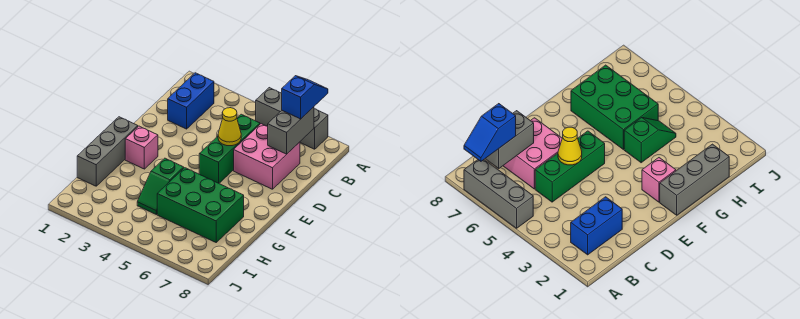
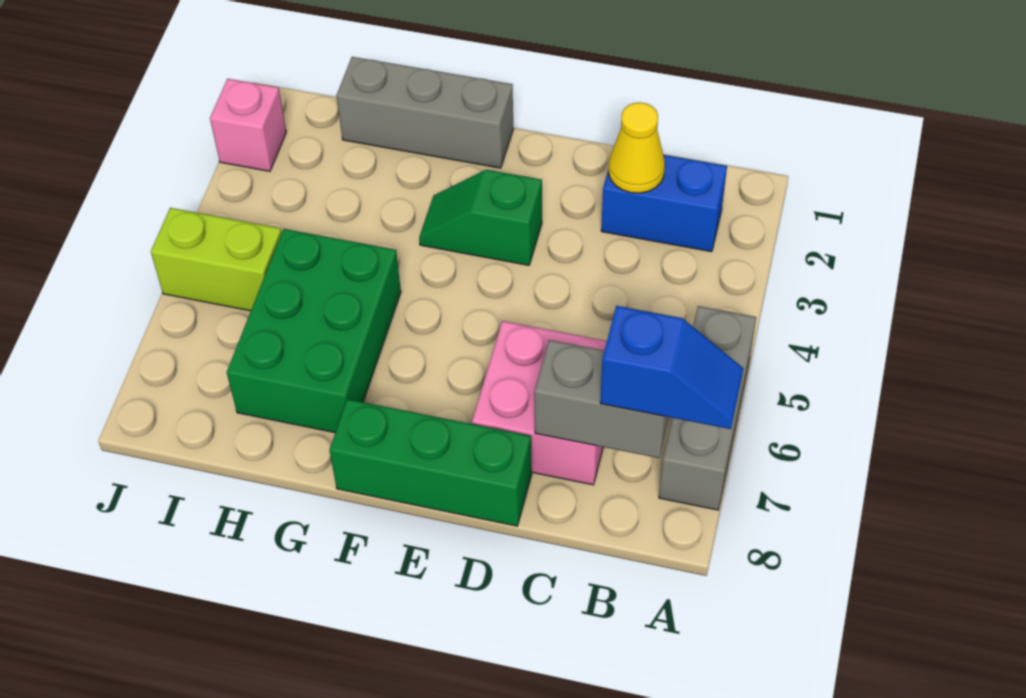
green brick C5:E5 level 1 -> green brick D8:F8 level 1
yellow cone D5 level 2 -> yellow cone C2 level 2
pink brick F2 level 1 -> pink brick J2 level 1
green slope G4:H4 level 1 top G -> green slope E3:F3 level 1 top E
none -> lime brick I5:J5 level 1

